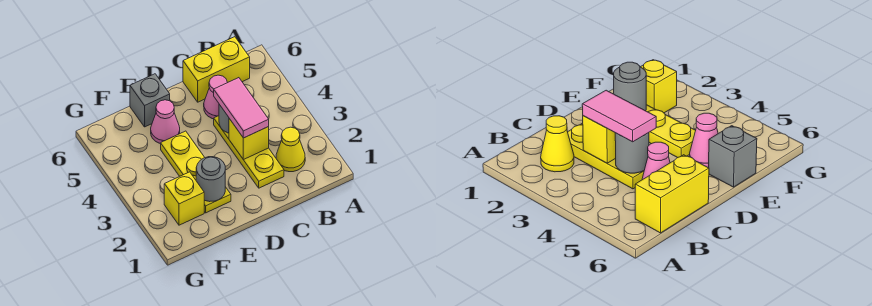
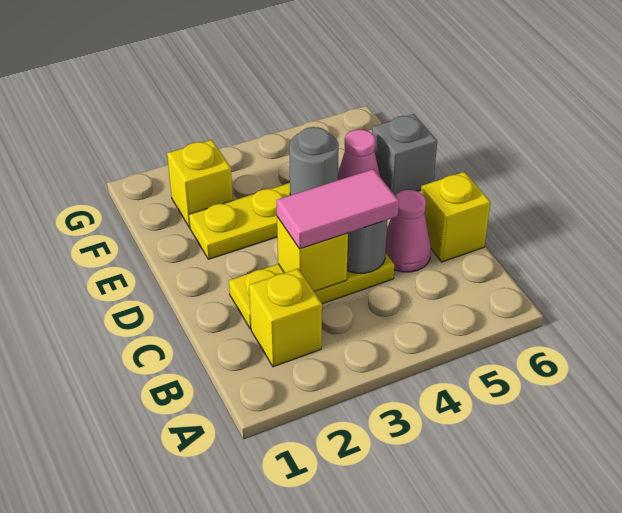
yellow cone B2 level 1 -> yellow brick B2 level 1
yellow brick B6:C6 level 1 -> yellow brick C6 level 1
grey round brick E2 level 2 -> grey round brick E4 level 2

